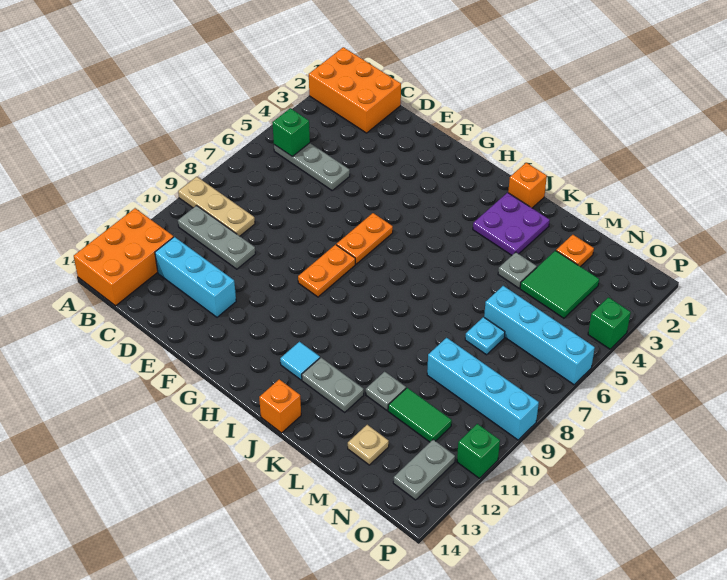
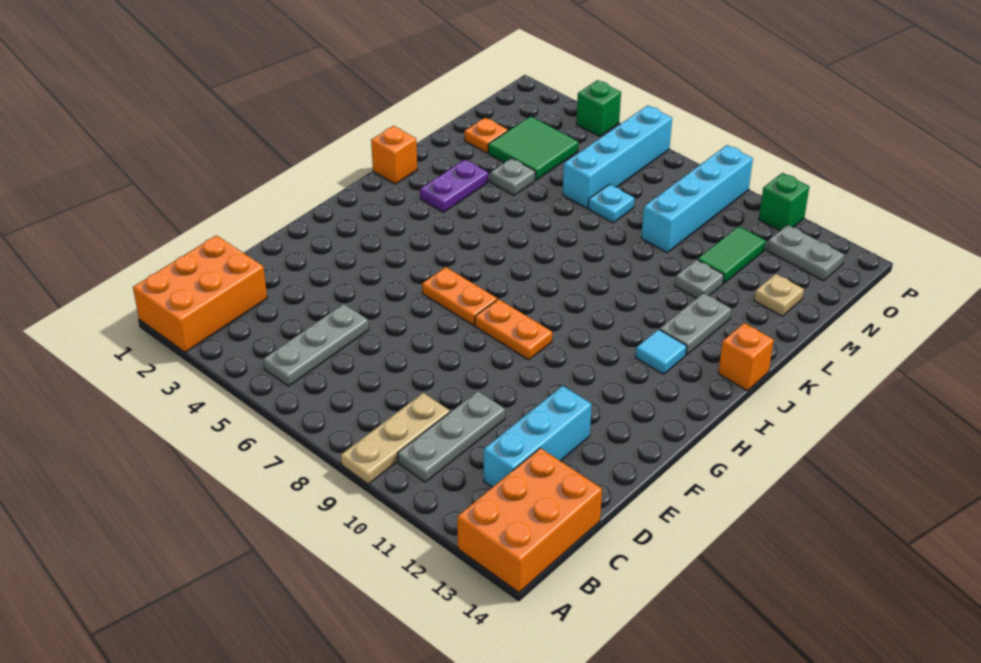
orange brick A12:B14 level 1 -> orange brick A13:C14 level 1
green brick B5 level 2 -> none
purple plate J2:K3 level 1 -> purple plate J3:K3 level 1

